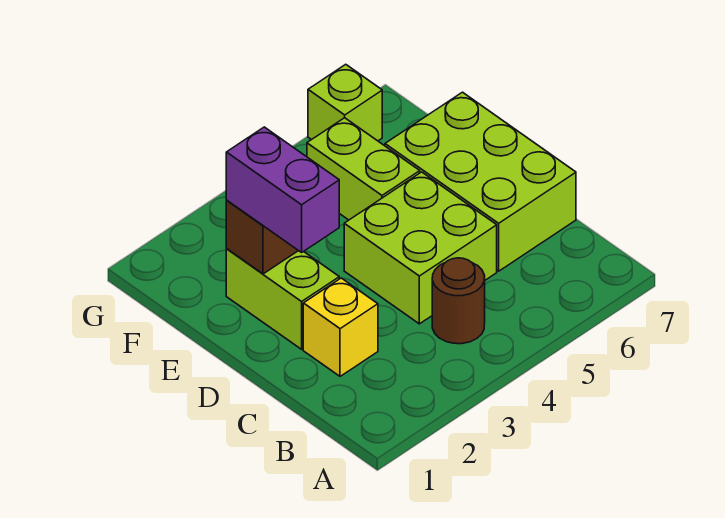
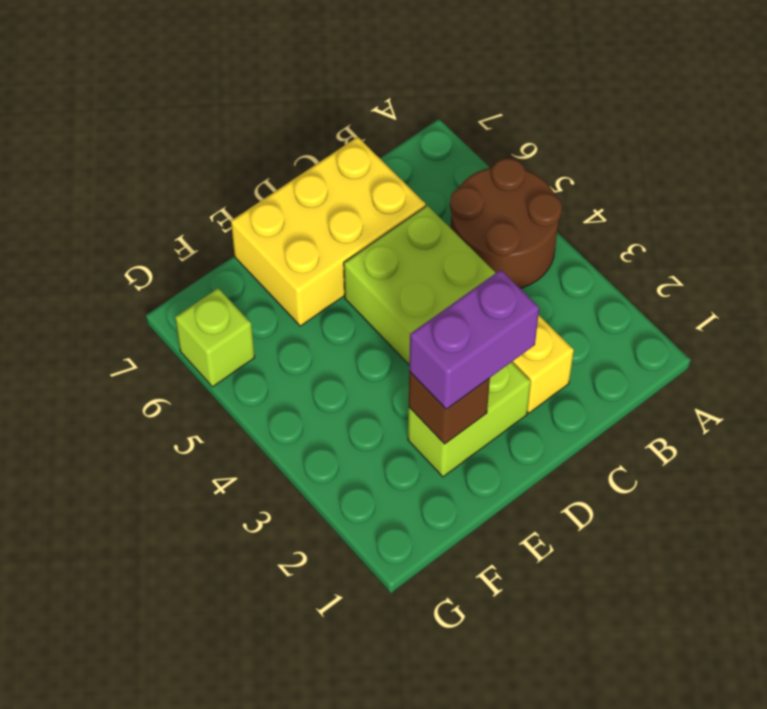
brown round brick B4 level 1 -> brown round brick A4:B5 level 1
lime brick C6:E7 level 1 -> yellow brick C6:E7 level 1
lime brick E5:F5 level 1 -> none

